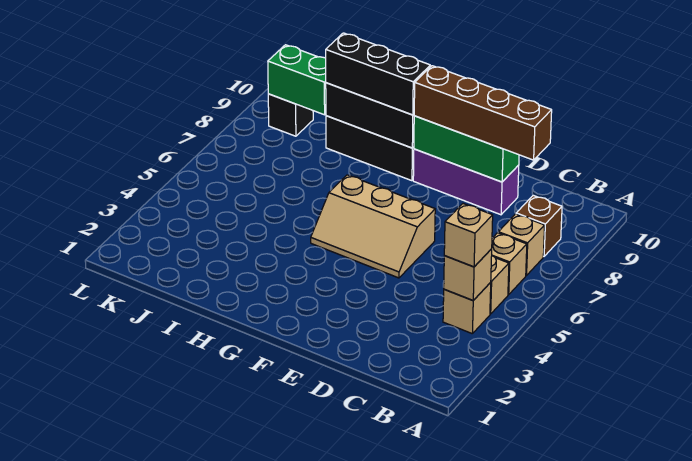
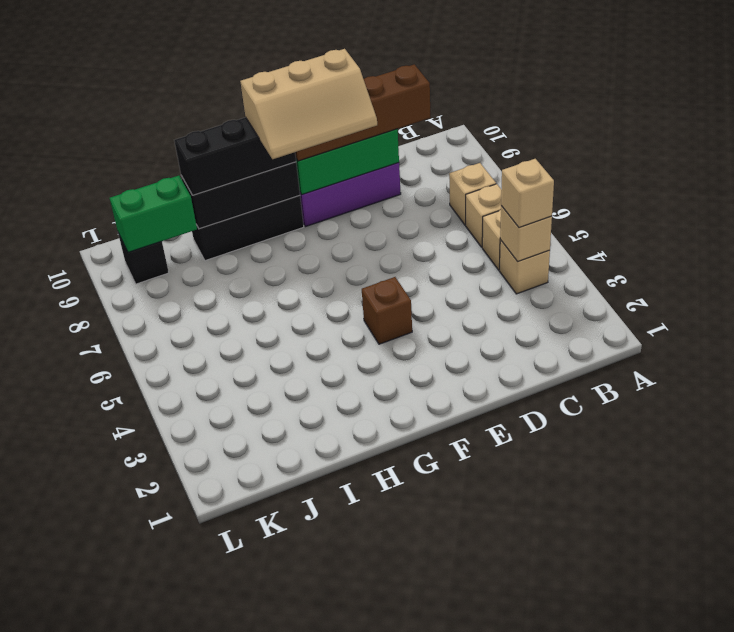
brown brick B8 level 1 -> brown brick F4 level 1
tan slope E5:G6 level 1 top 6 -> tan slope E8:G9 level 4 top 9

